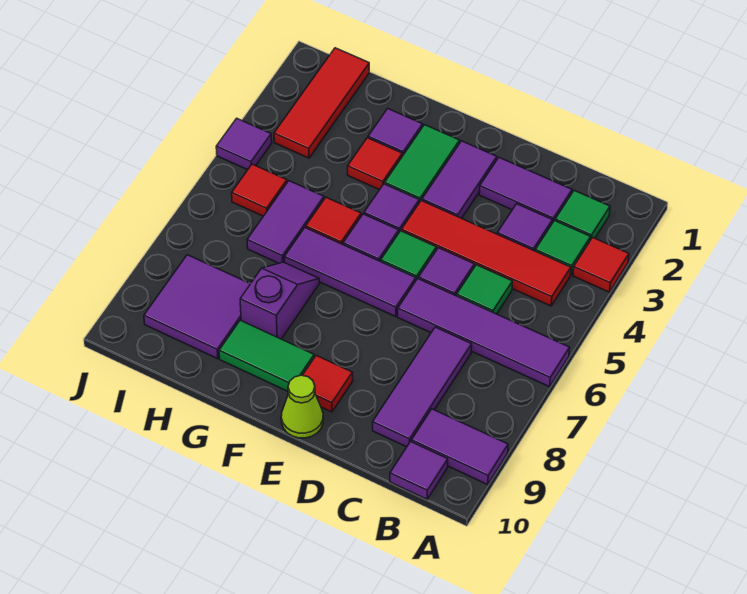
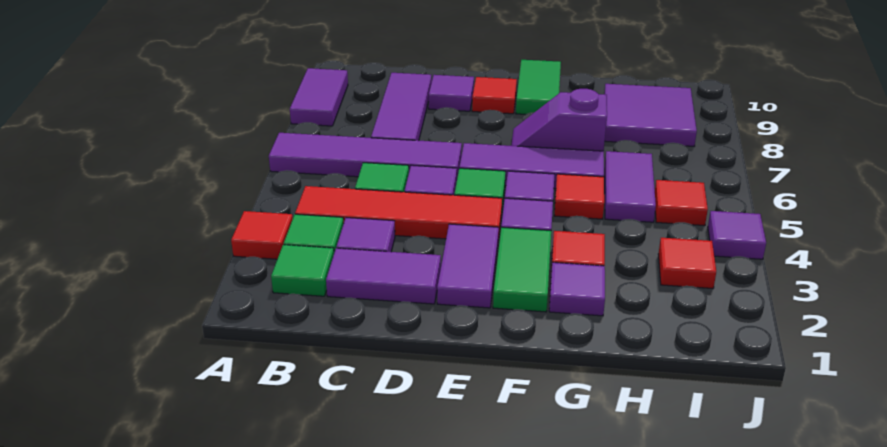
purple tile A9:B9 level 1 -> purple tile A8:A9 level 1
purple tile B10 level 1 -> purple tile D9 level 1
lime cone E10 level 1 -> none
green tile F9:G9 level 1 -> green tile F9:F10 level 1
purple slope G7:G8 level 1 top 8 -> purple slope F7:G7 level 1 top G
red tile I1:I3 level 1 -> red tile I3 level 1

